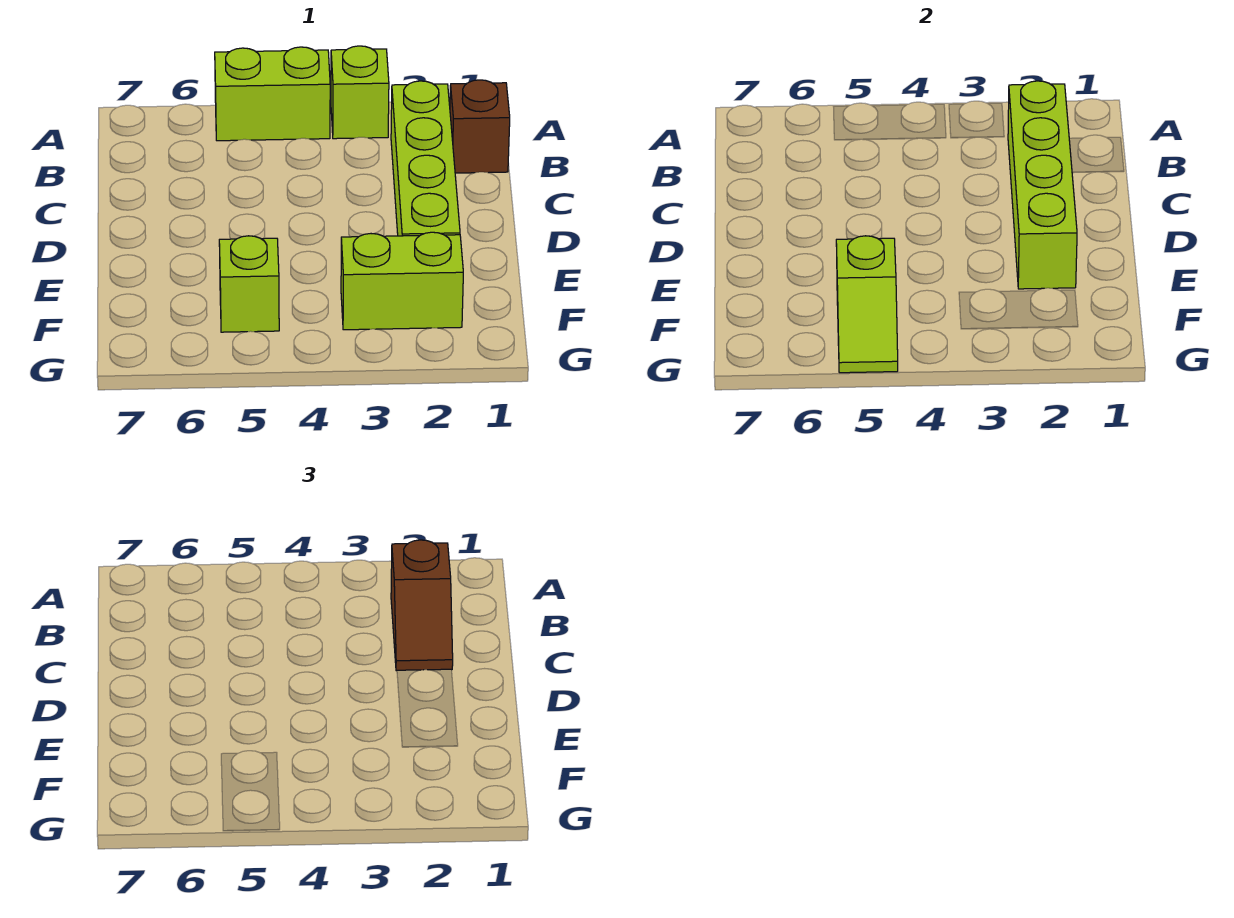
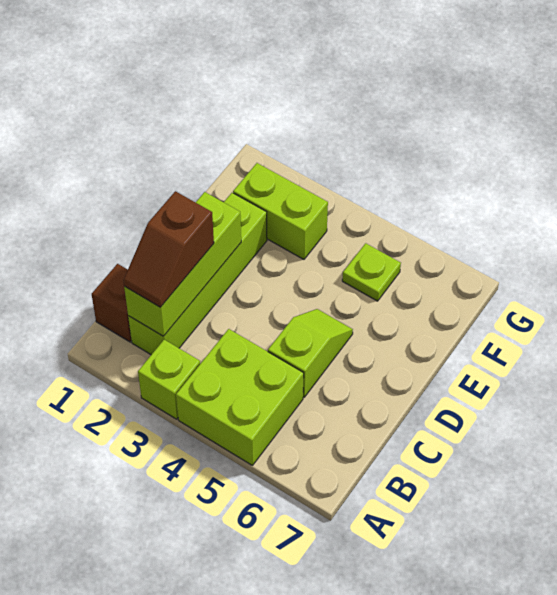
lime brick A4:A5 level 1 -> lime brick A4:B5 level 1
lime brick B2:E2 level 2 -> lime brick B2:D2 level 2
brown slope B2:C2 level 3 top B -> brown slope B2:C2 level 3 top C
lime brick F5 level 1 -> lime plate F5 level 1
lime slope F5:G5 level 2 top F -> lime slope C5:D5 level 1 top C

